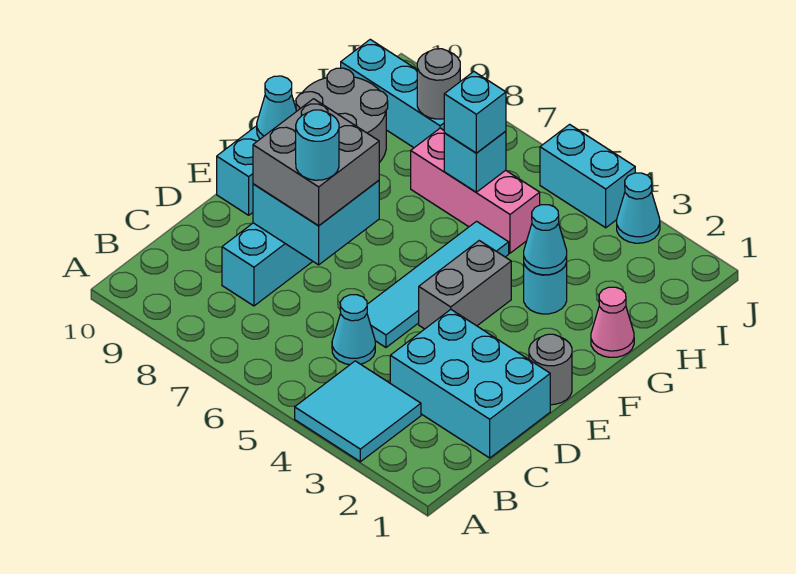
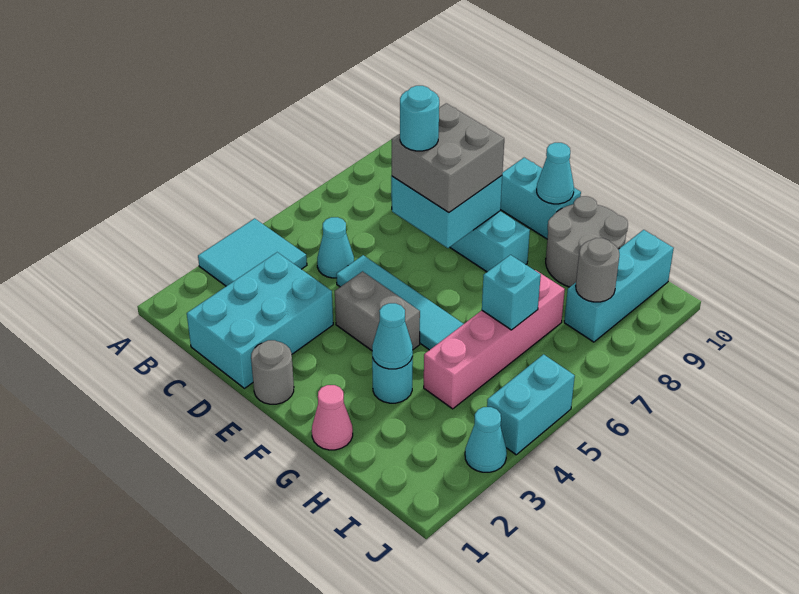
pink brick H5:H7 level 1 -> pink brick H4:H7 level 1
cyan brick H6 level 3 -> none

